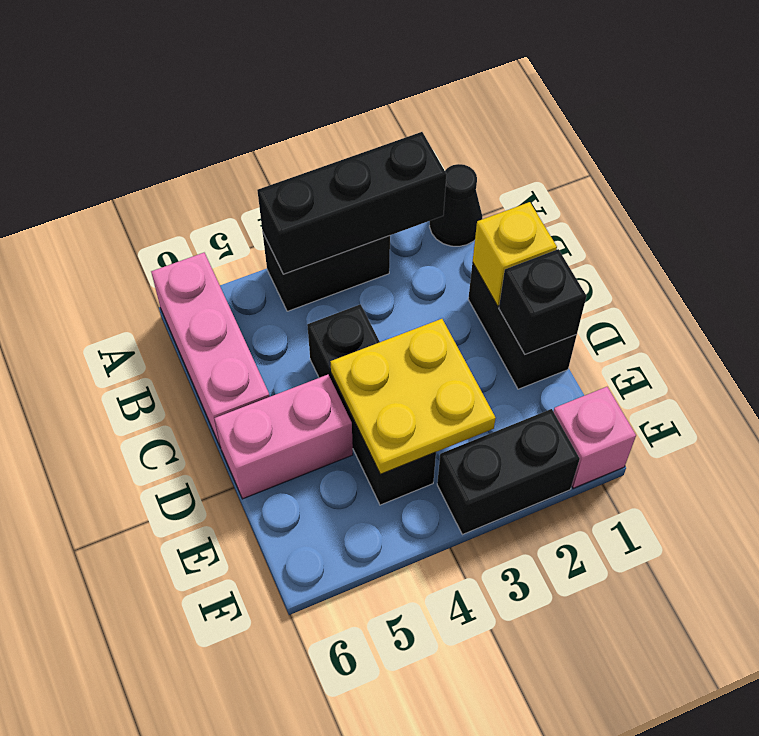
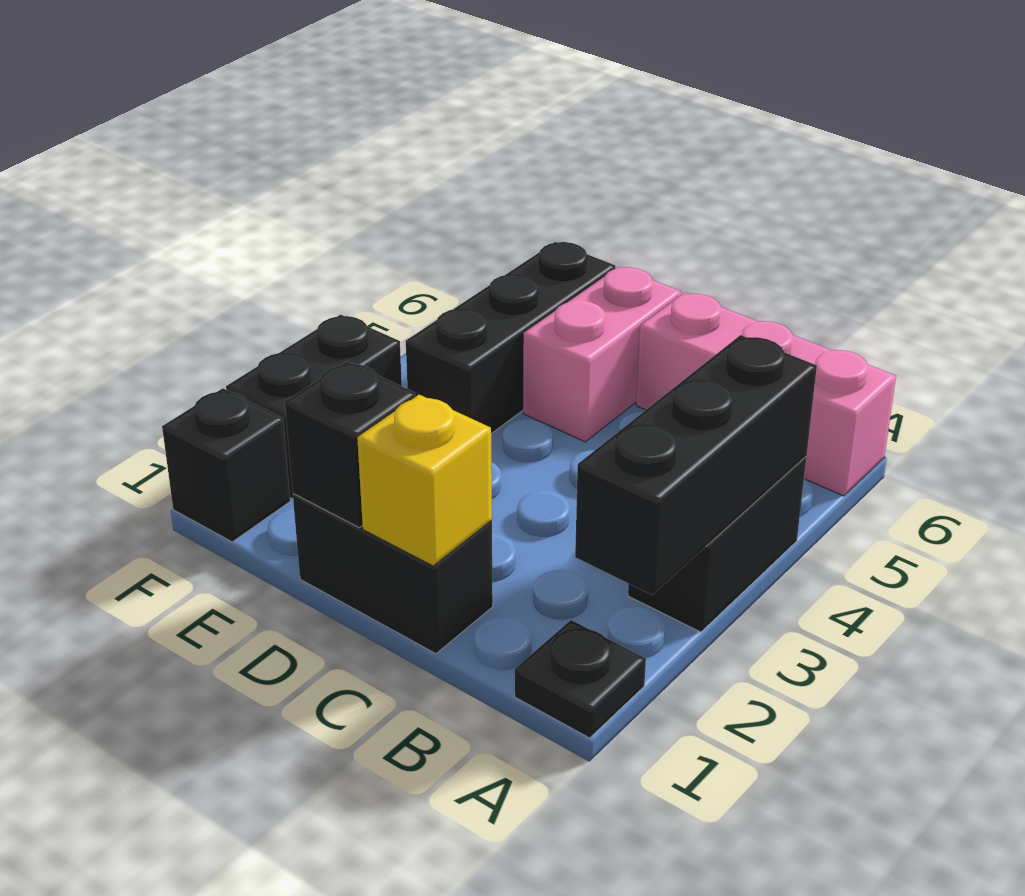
black cone A1 level 1 -> black plate A1 level 1
black brick C4:E4 level 1 -> black brick E4:E6 level 1
yellow plate D3:E4 level 2 -> none
pink brick F1 level 1 -> black brick F1 level 1

